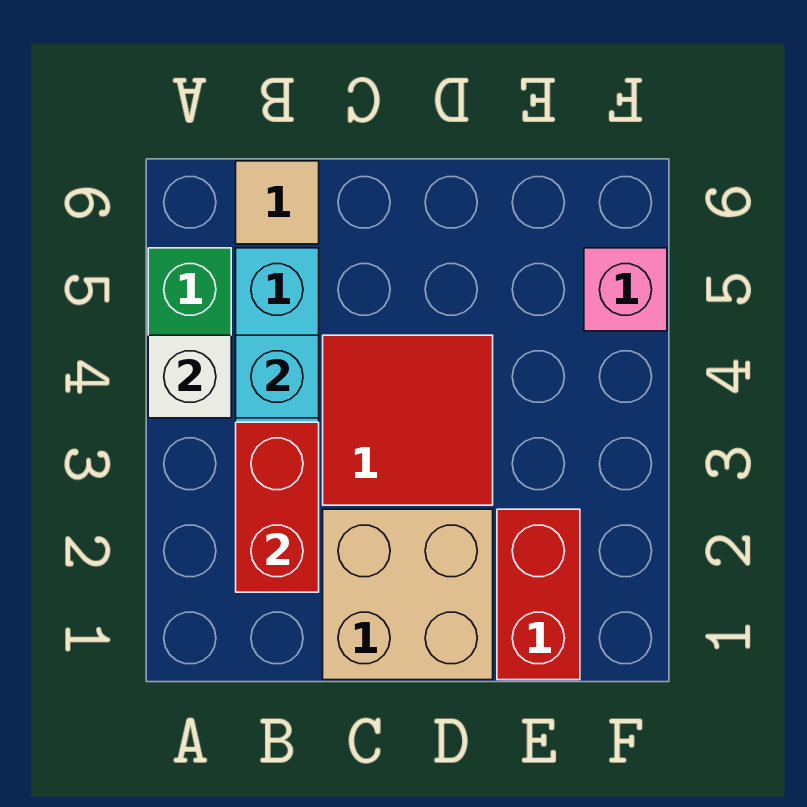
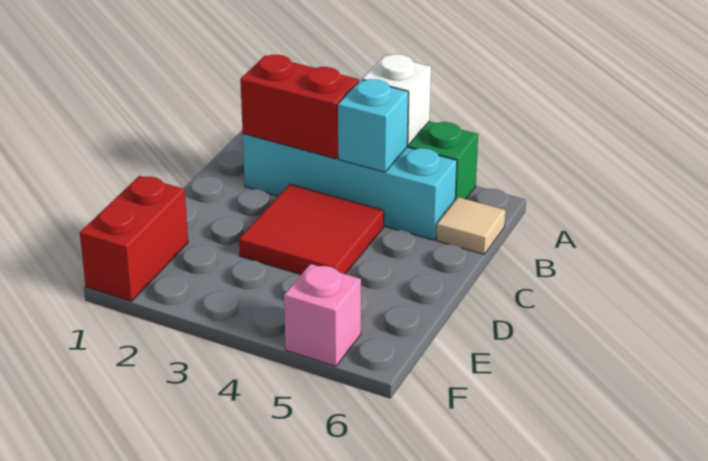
tan brick C1:D2 level 1 -> none
red brick E1:E2 level 1 -> red brick E1:F1 level 1

